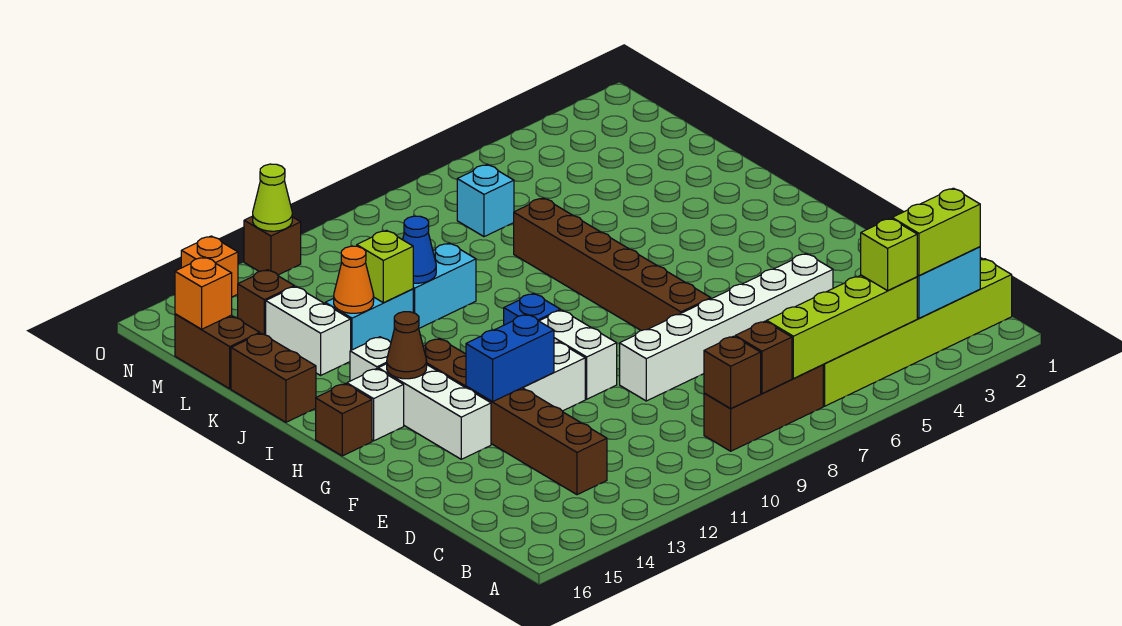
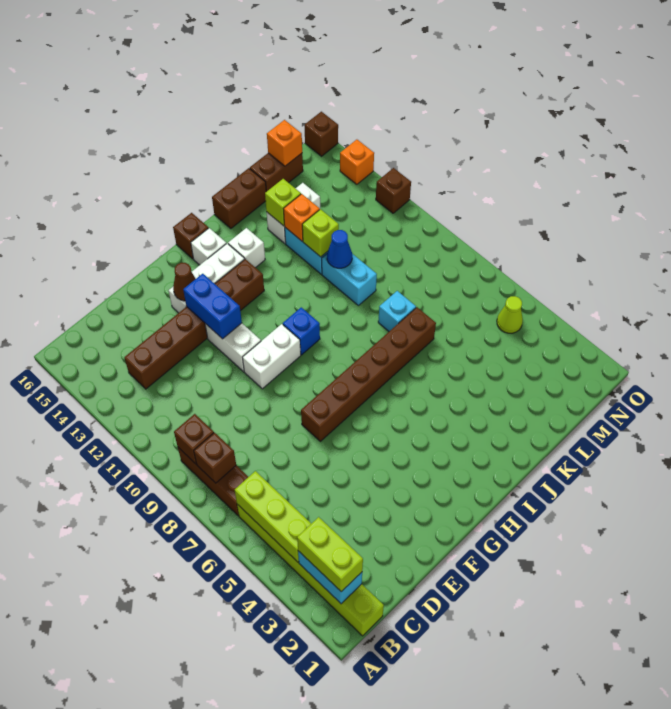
lime brick B4:B7 level 2 -> lime brick B4:B6 level 2
lime brick B4 level 3 -> lime brick K14 level 2
white brick E4:E9 level 1 -> none
brown cone H14 level 2 -> brown cone F14 level 2
orange cone K13 level 2 -> orange brick K13 level 2
cyan brick M7 level 1 -> cyan brick K8 level 1
brown brick M14 level 1 -> brown brick O16 level 1
lime cone O12 level 2 -> lime cone N5 level 1

